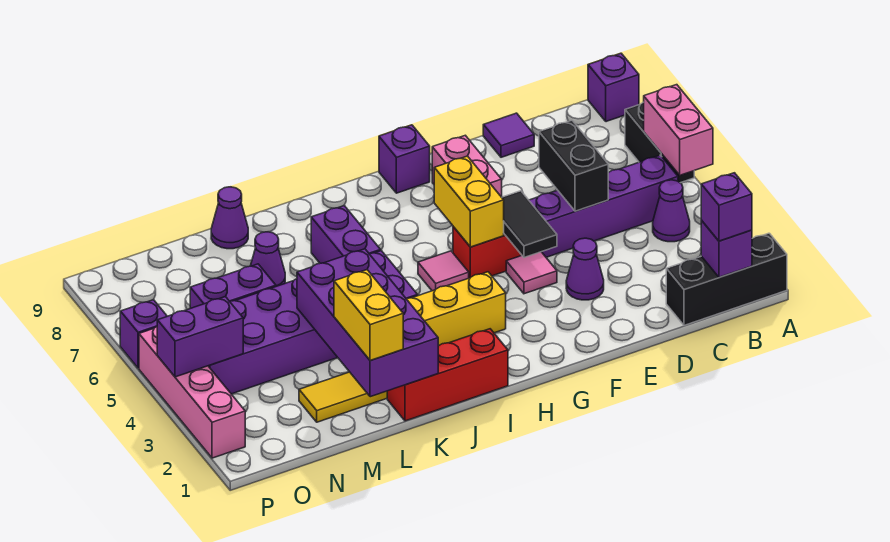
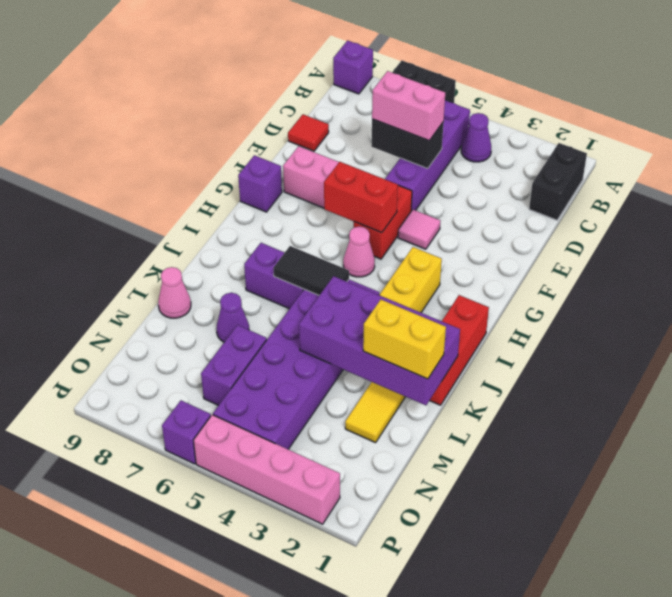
black brick A1:C1 level 1 -> black brick B1:C1 level 1
pink brick A5:A6 level 2 -> pink brick D5:D6 level 3
purple brick B1 level 2 -> none
purple brick B1 level 3 -> none
purple tile D9 level 1 -> red tile D9 level 1
purple cone E3 level 1 -> none
black tile F4:F5 level 2 -> black tile J5:J6 level 2
yellow brick G5:G6 level 2 -> red brick G5:G6 level 2
pink tile H5 level 1 -> pink cone H5 level 1
purple cone L9 level 1 -> pink cone L9 level 1
purple brick O4:P4 level 2 -> none

